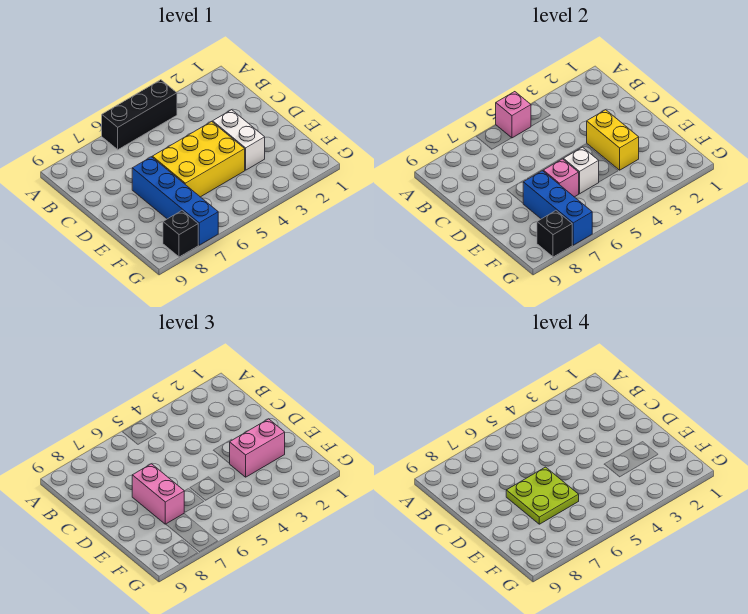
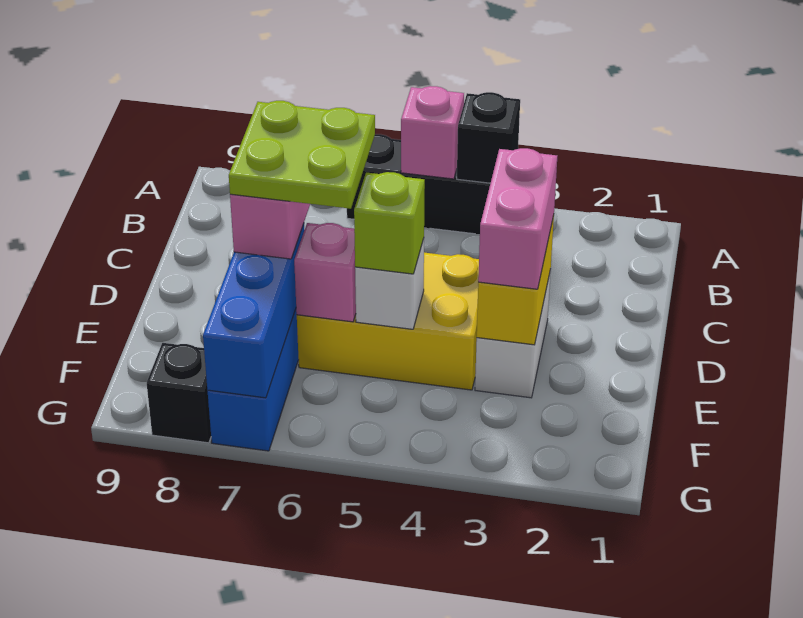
pink brick E2:E3 level 3 -> pink brick D3:E3 level 3
none -> lime brick E5 level 3
black brick G8 level 2 -> black brick A4 level 2

